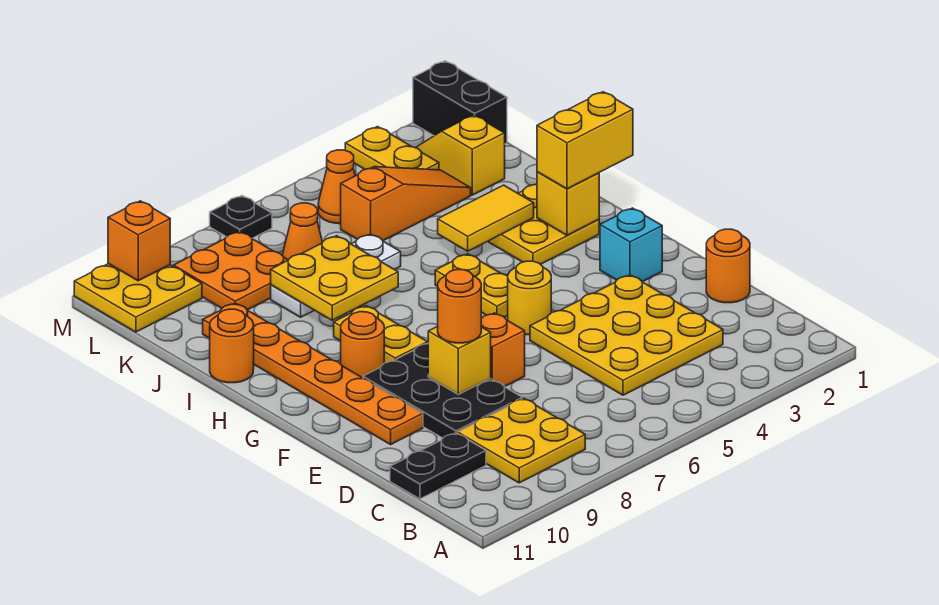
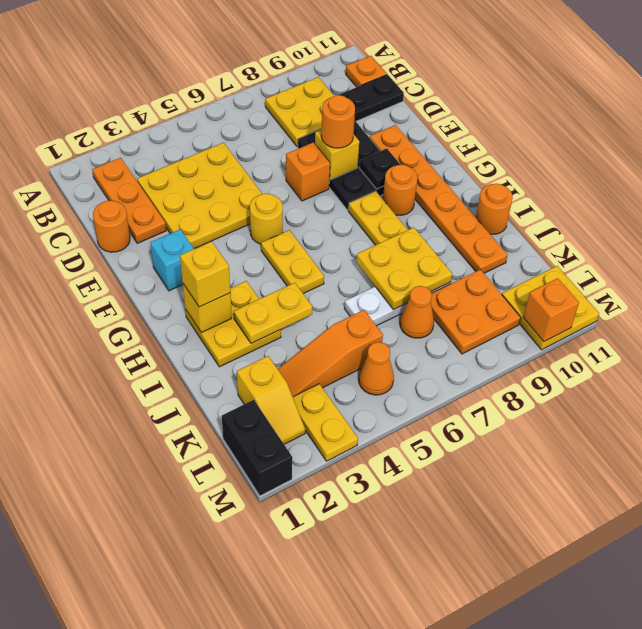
none -> orange plate B2:D2 level 1
none -> orange plate B11 level 1
yellow brick H1:H2 level 3 -> yellow brick H2 level 3
yellow tile I3:I4 level 2 -> yellow plate I3:I4 level 2
black plate M7 level 1 -> black plate F9 level 2

